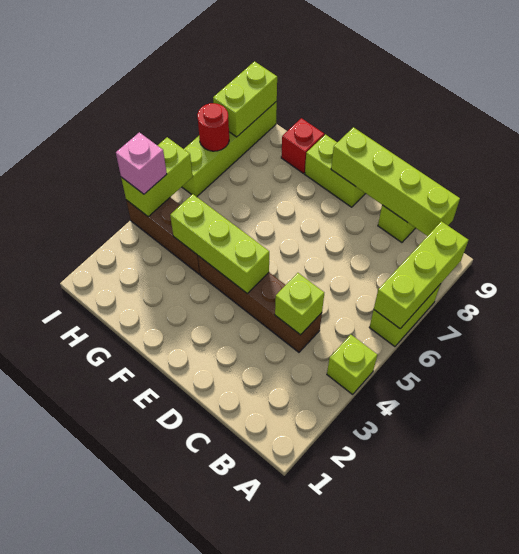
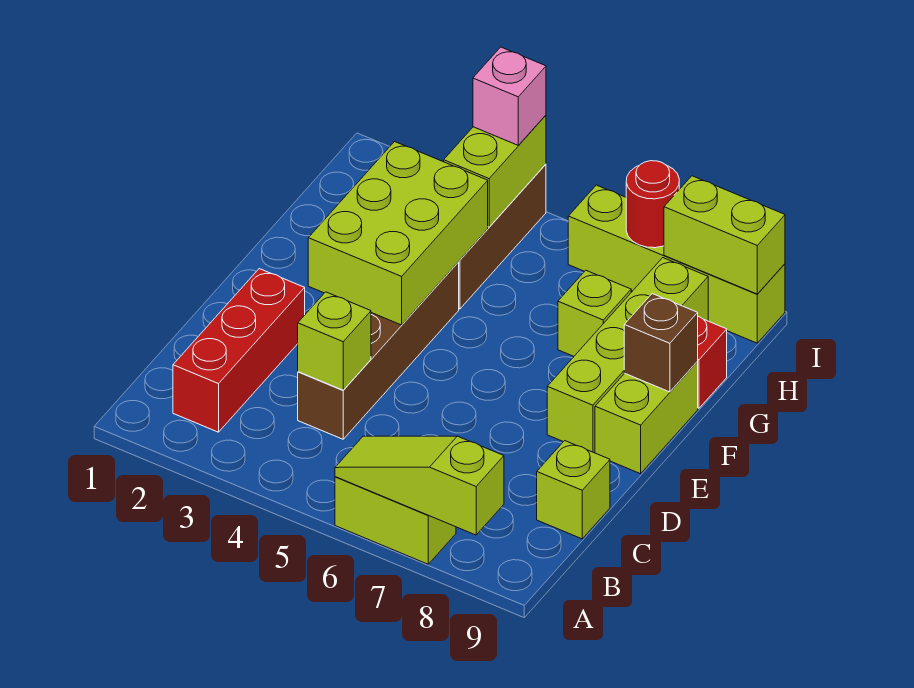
lime brick A4 level 1 -> lime brick G7 level 1
lime brick A6:A8 level 2 -> lime slope A6:A8 level 2 top 8
none -> red brick B2:D2 level 1
lime brick B9:E9 level 2 -> lime brick E8:H8 level 1
lime brick E4:G4 level 2 -> lime brick E3:G4 level 2
none -> brown brick F9 level 2
lime brick I4:I5 level 2 -> lime brick H4:I4 level 2

